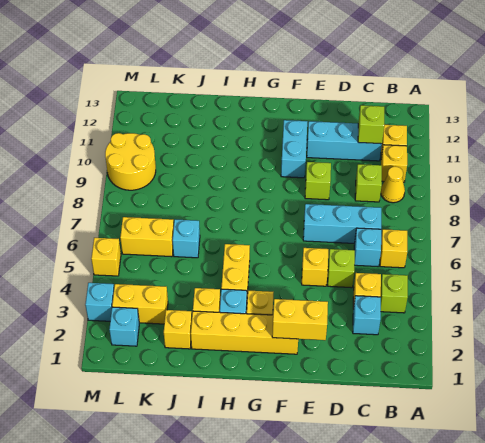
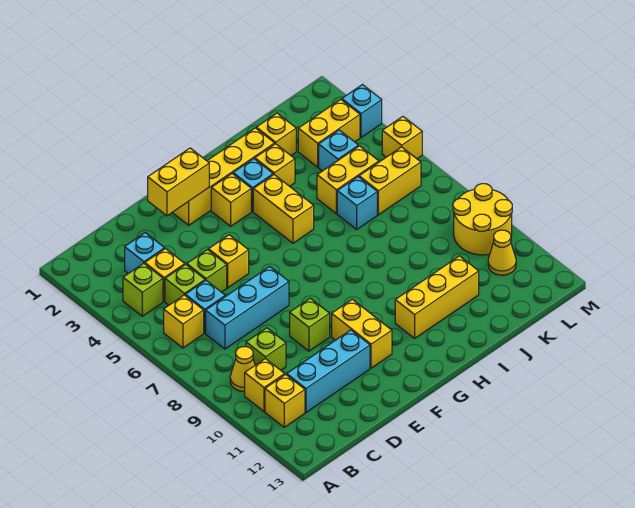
lime brick C11 level 2 -> lime brick C5 level 1
cyan brick F10:F11 level 1 -> yellow brick F10:F11 level 1
none -> yellow brick H11:J11 level 1
none -> yellow brick J5:K5 level 1
cyan brick L2 level 1 -> cyan brick K4 level 1
none -> yellow cone L11 level 1

